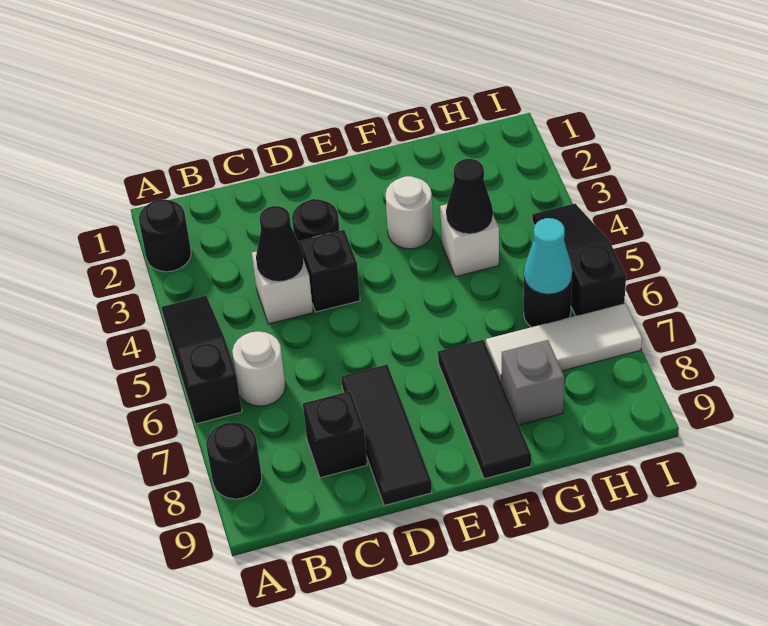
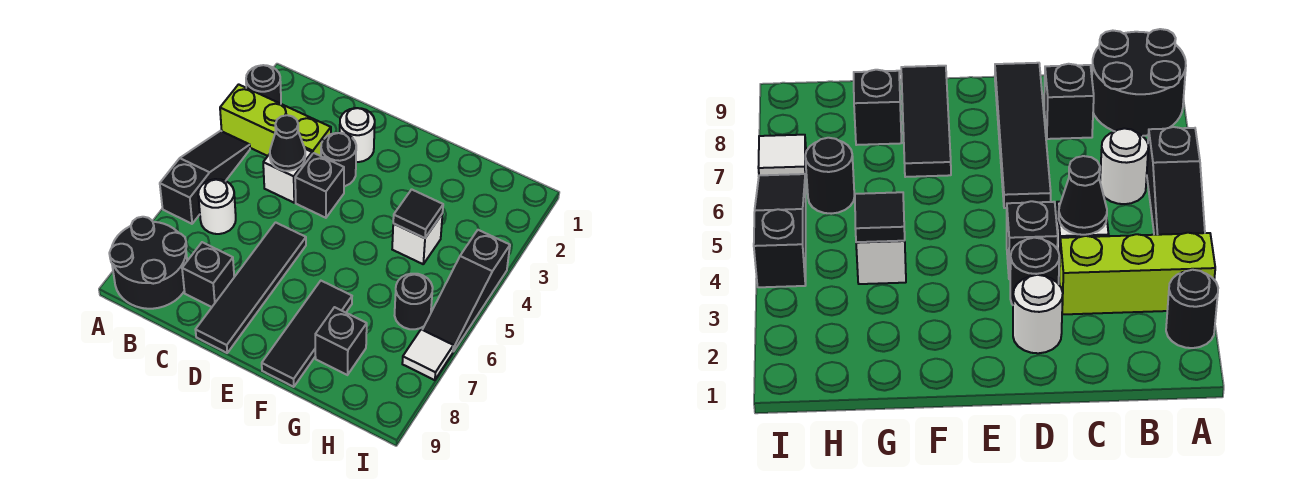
none -> lime brick A3:C3 level 1
black round brick A8 level 1 -> black round brick A8:B9 level 1
black tile D7:D9 level 1 -> black tile D6:D9 level 1
white round brick F3 level 1 -> white round brick D2 level 1
black cone G4 level 2 -> black tile G4 level 2
white tile G7:I7 level 1 -> white tile I7 level 1
grey brick G8 level 1 -> black brick G8 level 1
cyan cone H6 level 2 -> none
black slope I4:I6 level 1 top 6 -> black slope I4:I6 level 1 top 4

